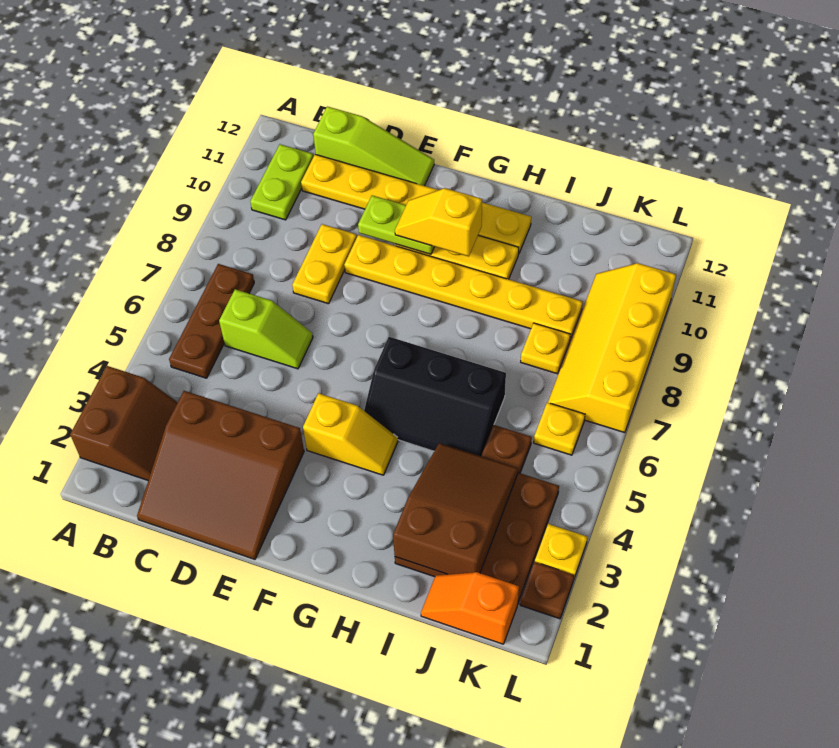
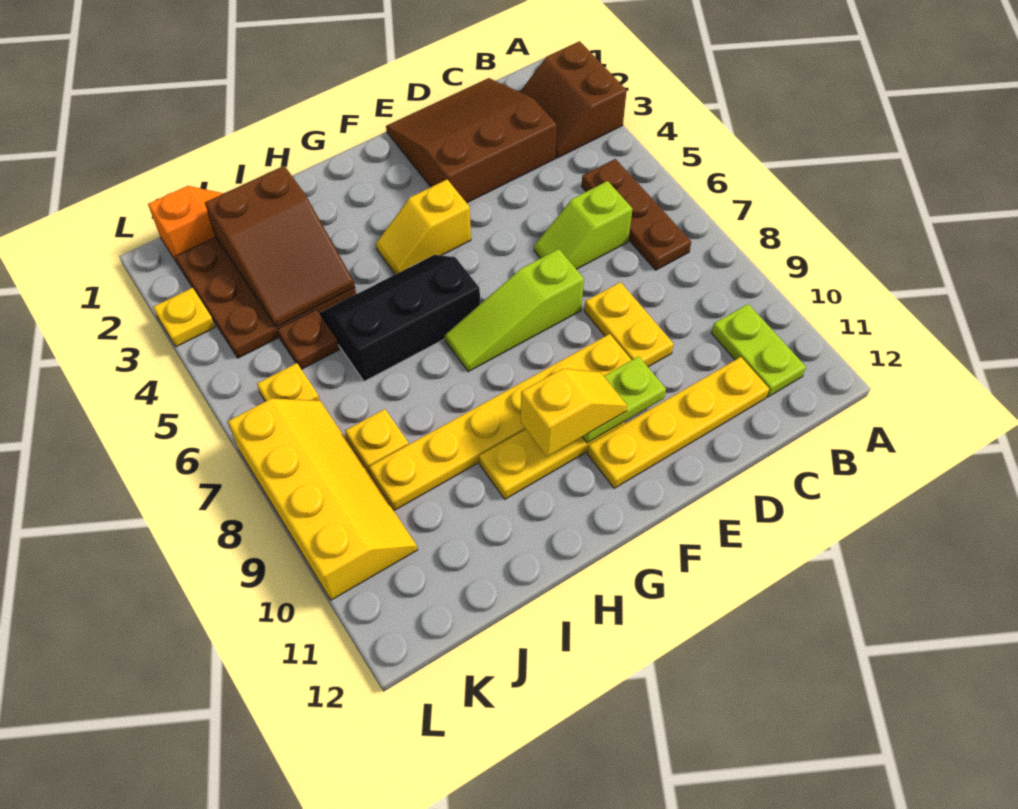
yellow plate C11:H11 level 1 -> yellow plate C11:F11 level 1
lime slope C12:E12 level 1 top C -> lime slope E7:G7 level 1 top E
brown plate L2 level 1 -> none

